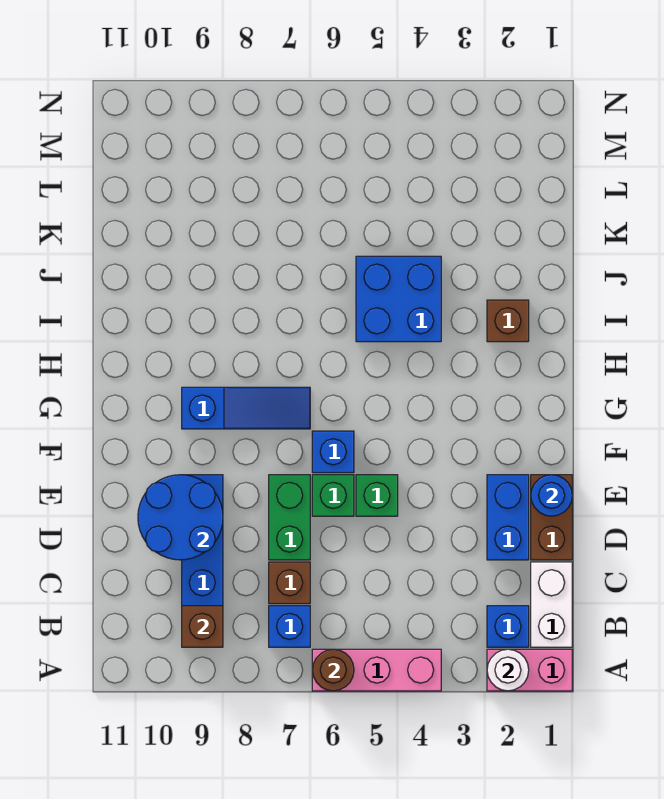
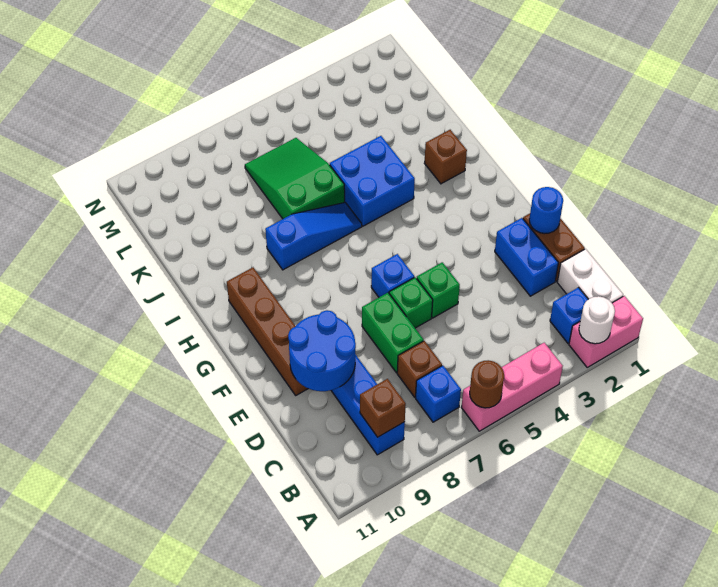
none -> brown brick E10:H10 level 1
blue slope G7:G9 level 1 top 9 -> blue slope I6:I8 level 1 top 8
none -> green slope J6:L7 level 1 top J

